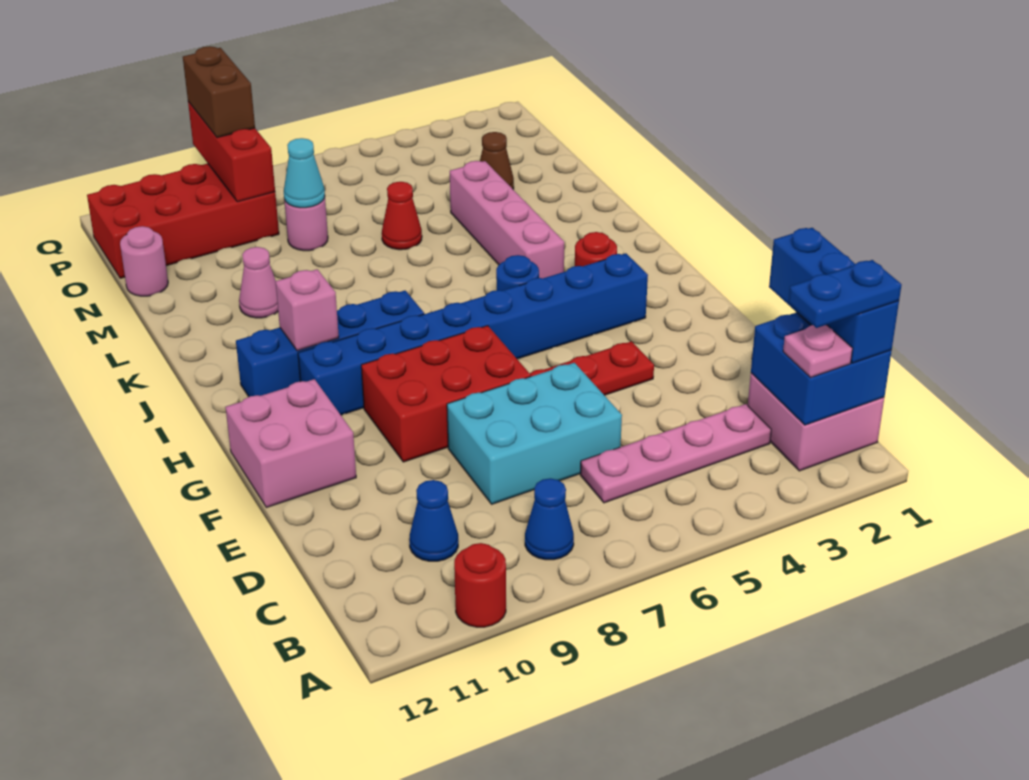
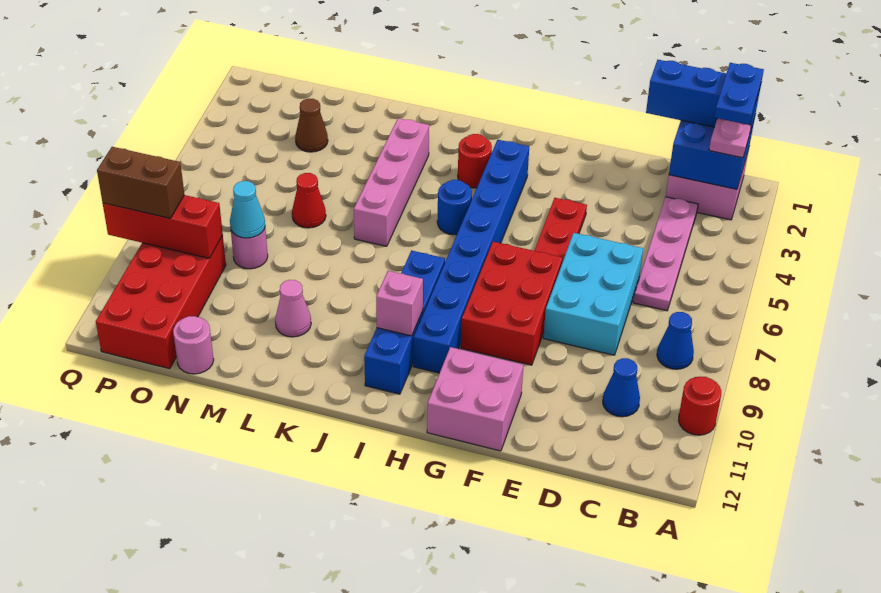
pink brick J4:M4 level 1 -> pink brick K3:K6 level 1

